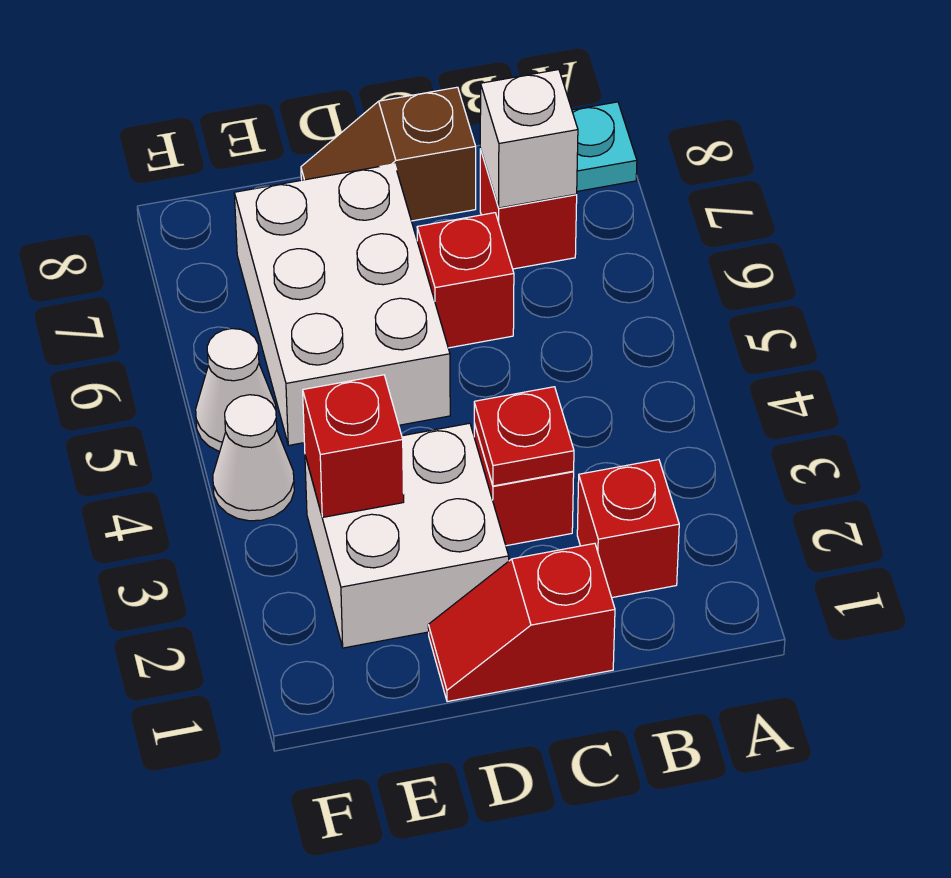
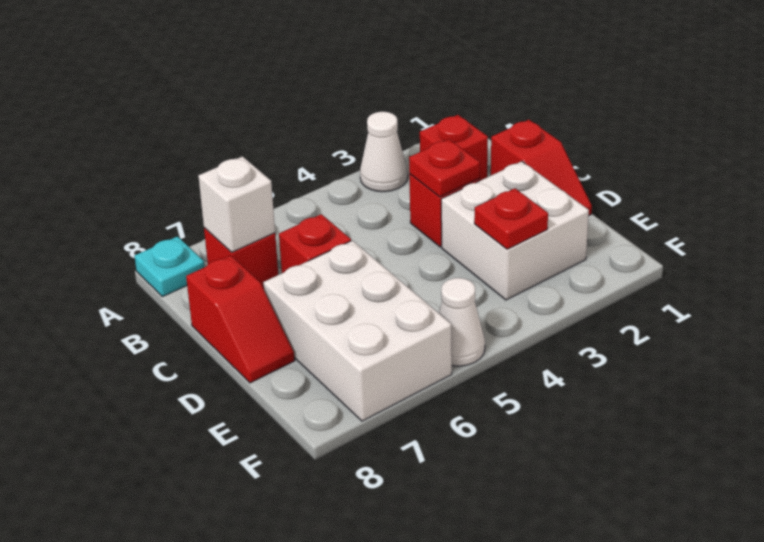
brown slope C8:D8 level 1 top C -> red slope C8:D8 level 1 top C
white brick D5:E7 level 1 -> white brick D6:F7 level 1
red brick E3 level 2 -> red plate E3 level 2
white cone F4 level 1 -> white cone A3 level 1

